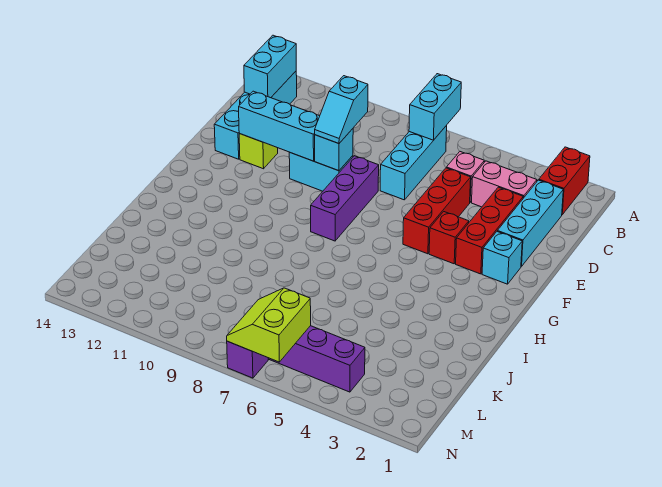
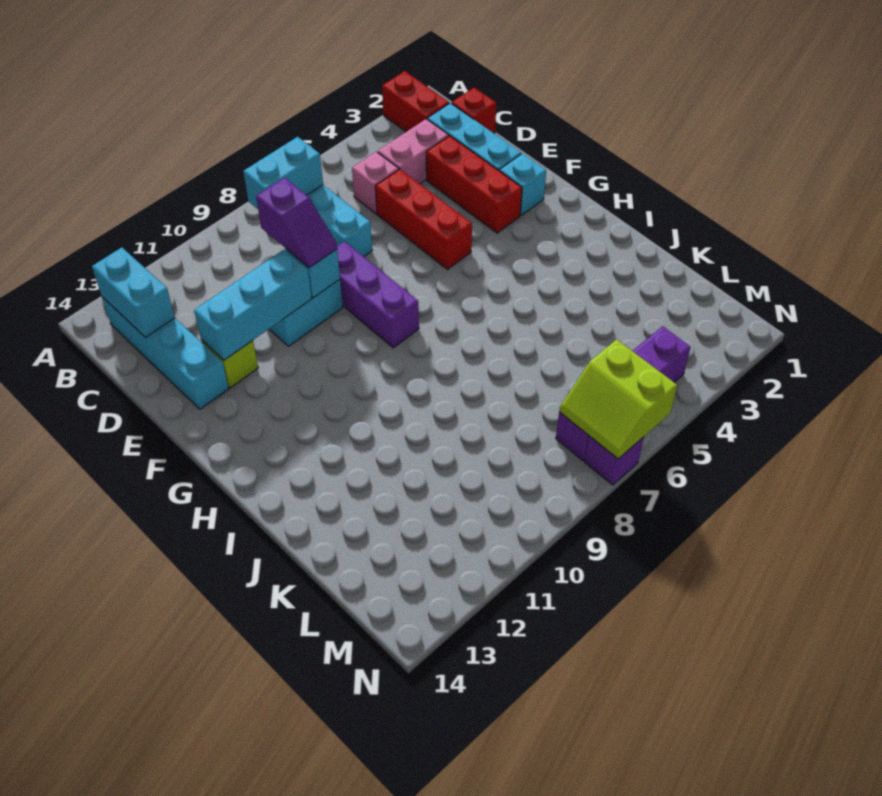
cyan brick A7:B7 level 2 -> cyan brick B7:B8 level 2
cyan slope D9:E9 level 3 top D -> purple slope D9:E9 level 3 top D
red brick F4 level 1 -> red brick C1 level 1

